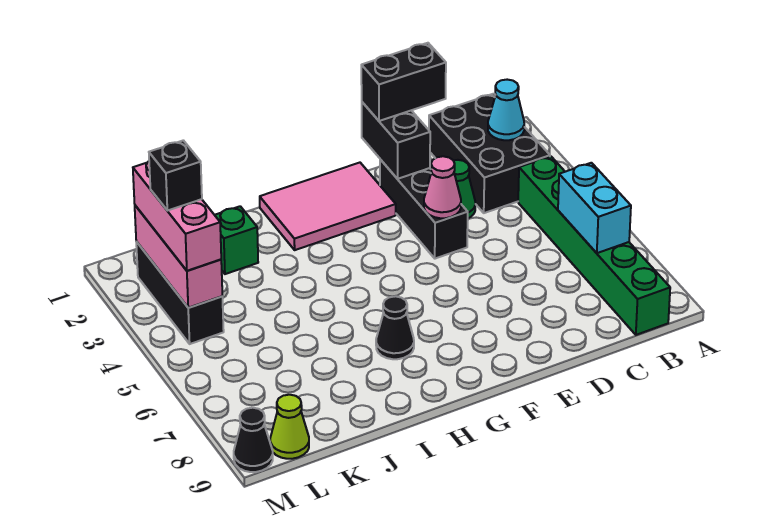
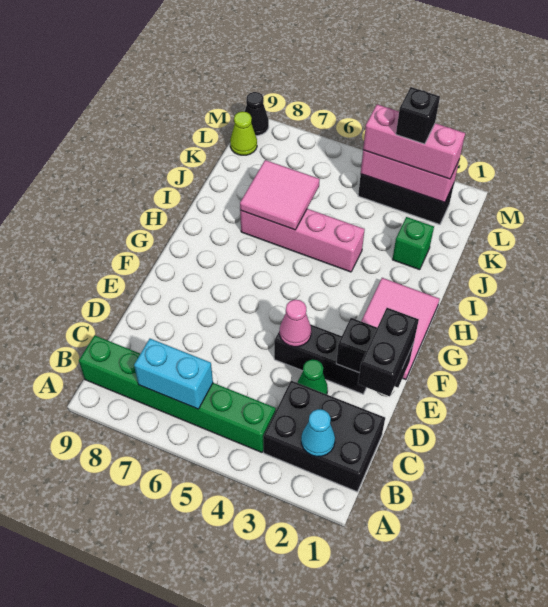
black cone H7 level 1 -> none
none -> pink brick I4:I7 level 1
none -> pink tile I6:J7 level 2

